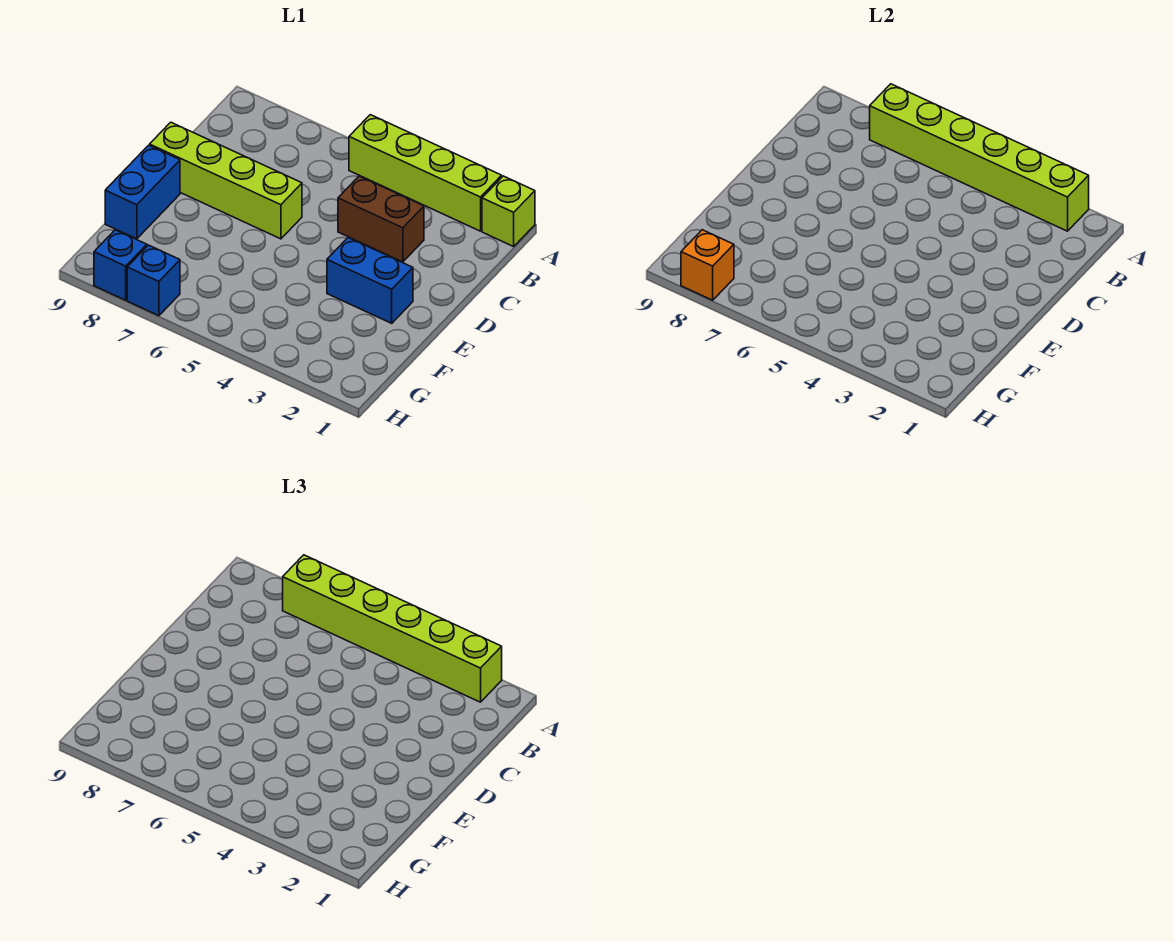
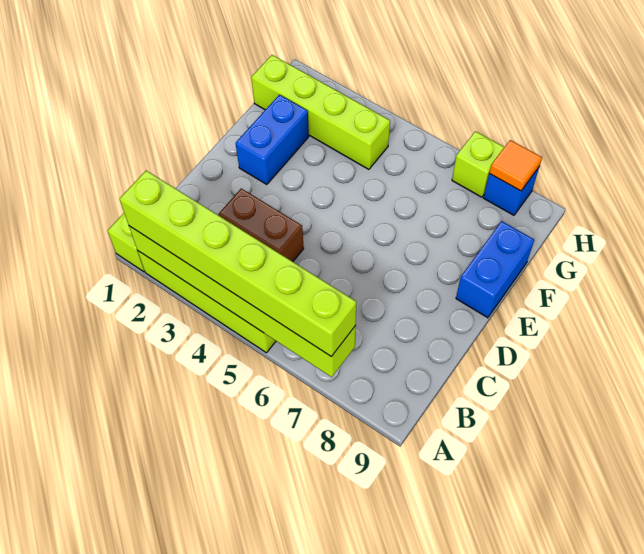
lime brick D6:D9 level 1 -> lime brick G1:G4 level 1
blue brick E2:E3 level 1 -> blue brick E2:F2 level 1
blue brick H7 level 1 -> lime brick H7 level 1
orange brick H8 level 2 -> orange tile H8 level 2

